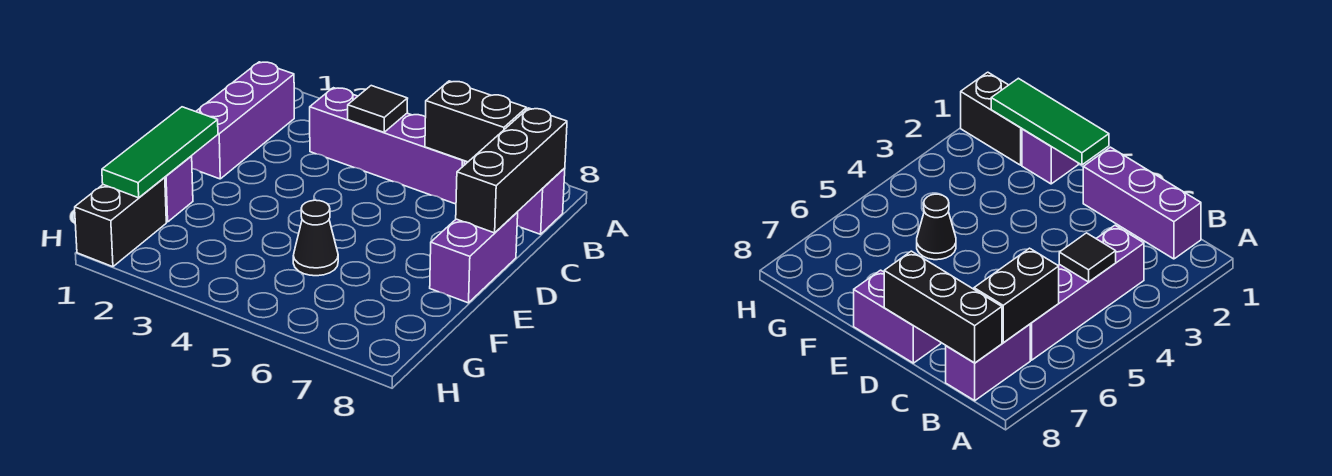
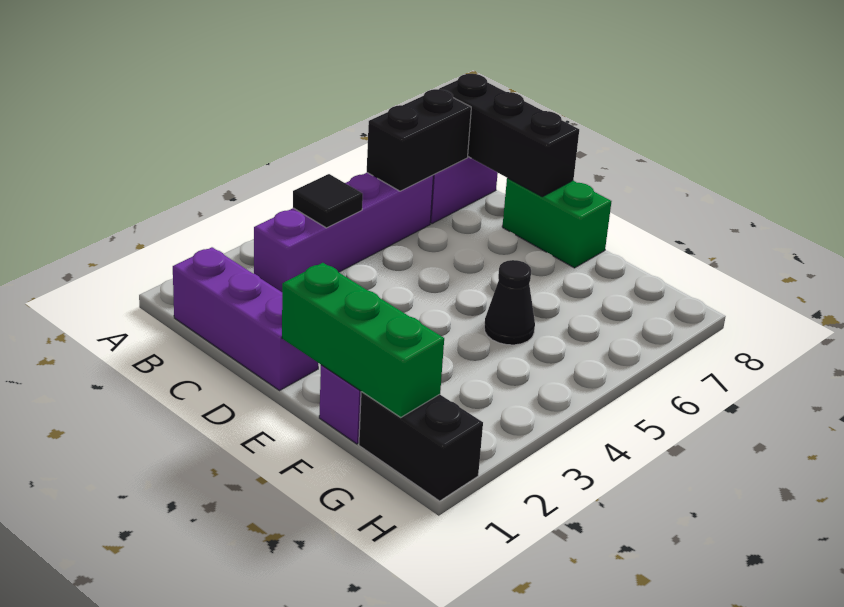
purple brick D8:E8 level 1 -> green brick D8:E8 level 1
green tile E1:G1 level 2 -> green brick E1:G1 level 2

